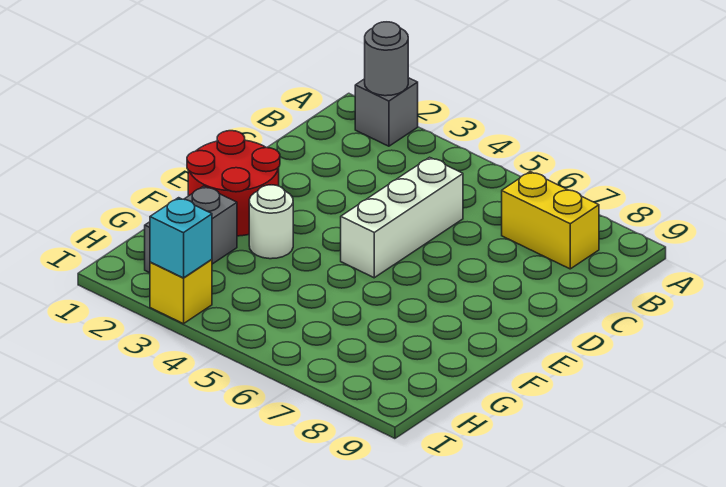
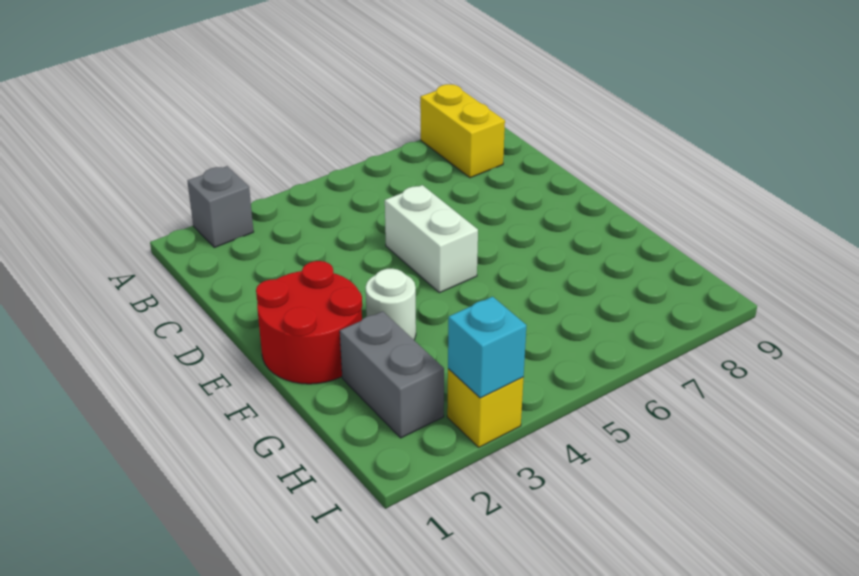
grey round brick A2 level 2 -> none
yellow brick B7:B8 level 1 -> yellow brick A8:B8 level 1
white brick C5:E5 level 1 -> white brick D5:E5 level 1

